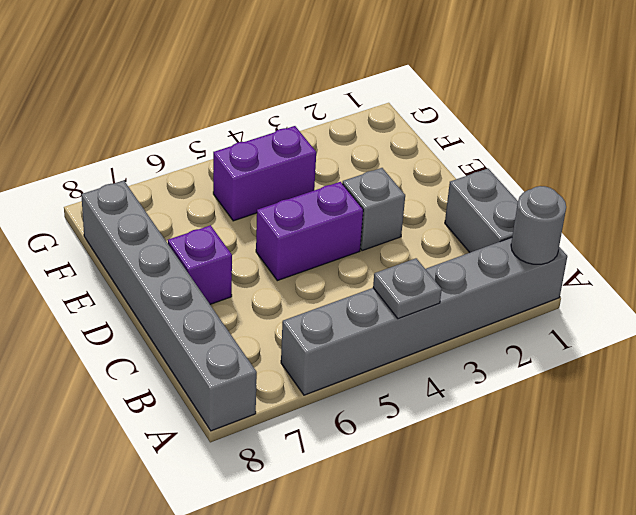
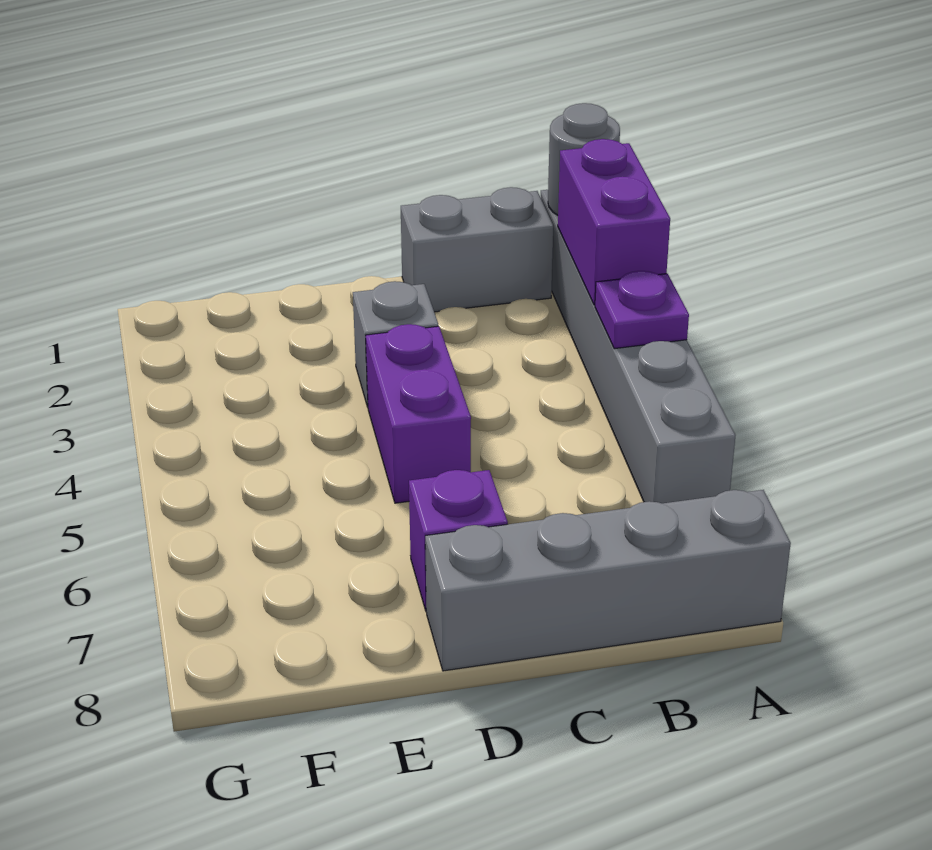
grey plate A4 level 2 -> purple plate A4 level 2
grey brick A8:F8 level 1 -> grey brick A8:D8 level 1
purple brick F4:F5 level 1 -> purple brick A2:A3 level 2

